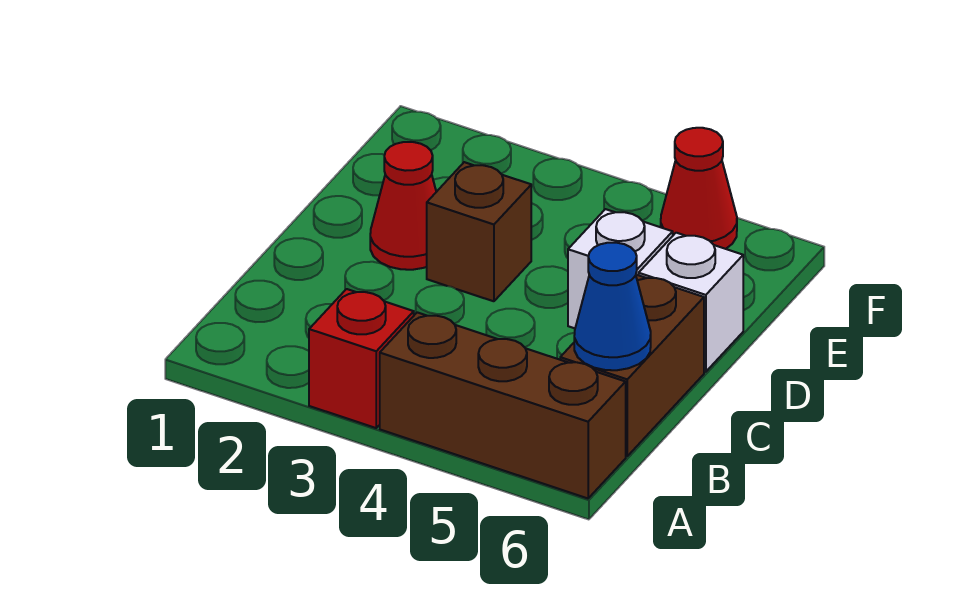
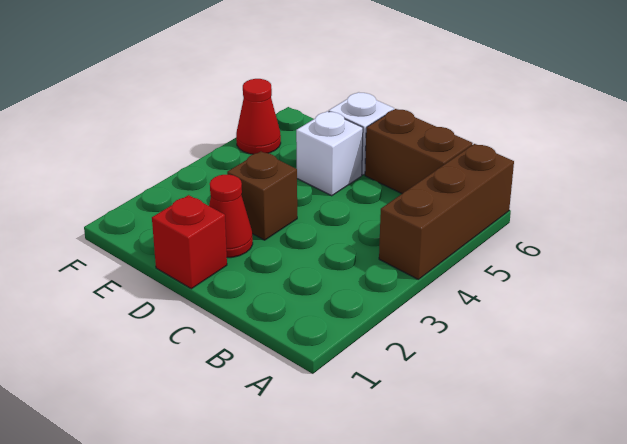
red brick A3 level 1 -> red brick D1 level 1
blue cone B6 level 2 -> none

